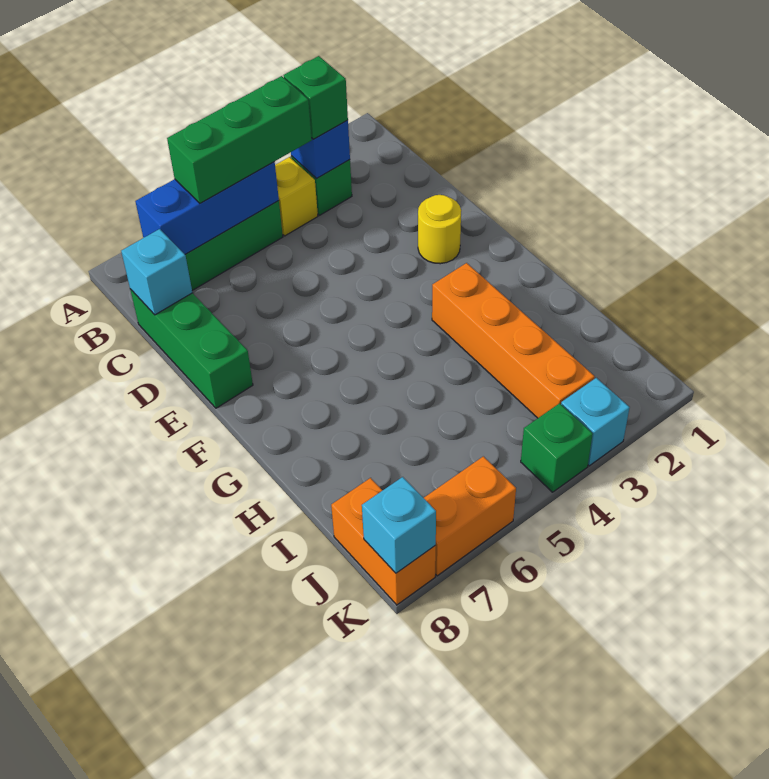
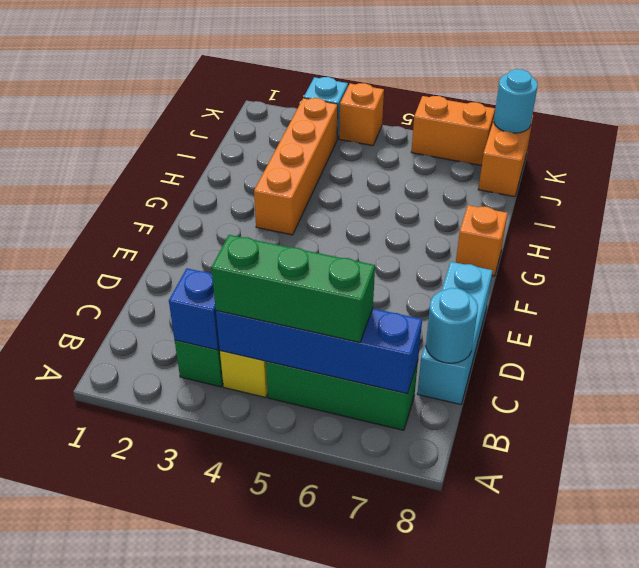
green brick B3 level 3 -> none
blue brick B5:B7 level 2 -> blue brick B4:B7 level 2
green brick C8:E8 level 1 -> cyan brick C8:E8 level 1
cyan brick C8 level 2 -> cyan round brick C8 level 2
yellow round brick E2 level 1 -> none
none -> orange brick G8 level 1
green brick K4 level 1 -> orange brick K4 level 1
cyan brick K8 level 2 -> cyan round brick K8 level 2

